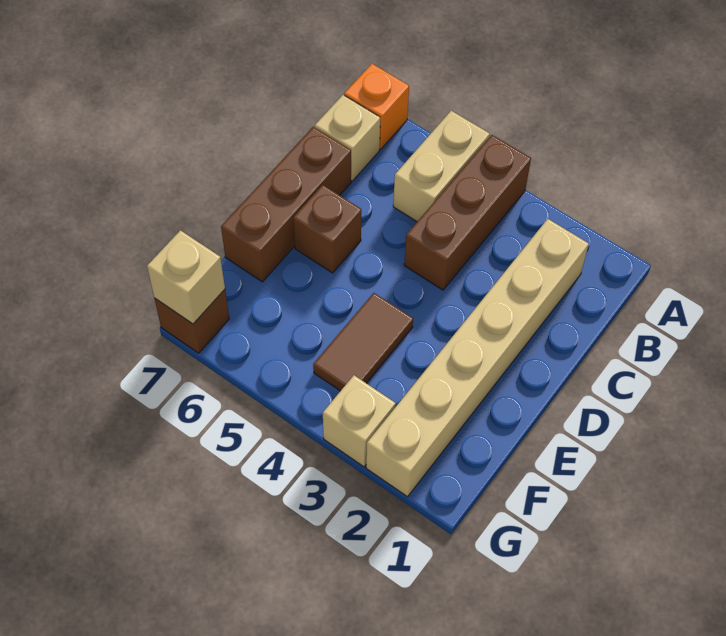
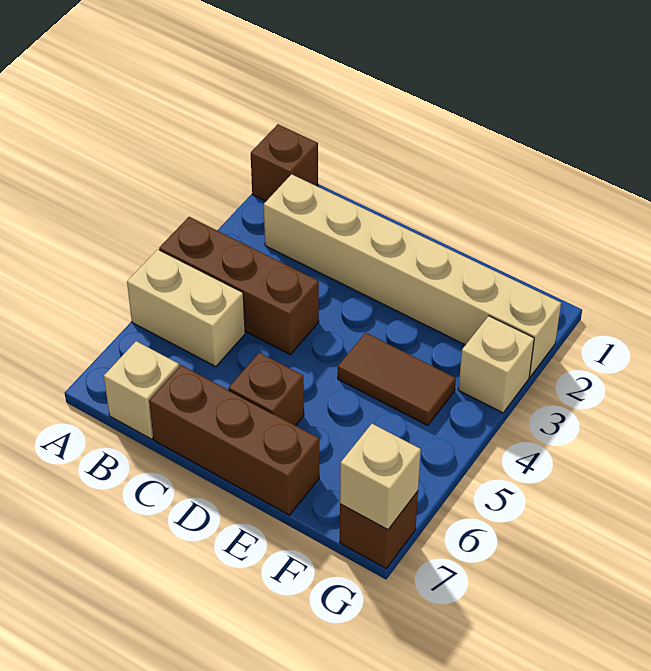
none -> brown brick A1 level 1
orange brick A7 level 1 -> none

